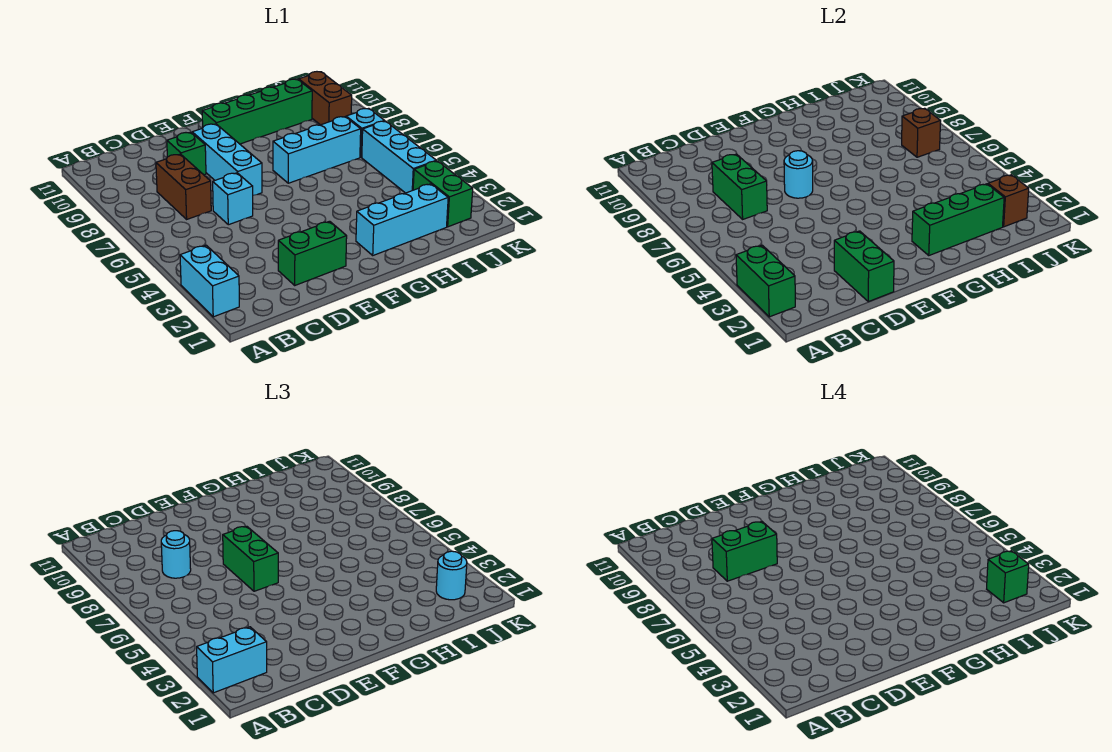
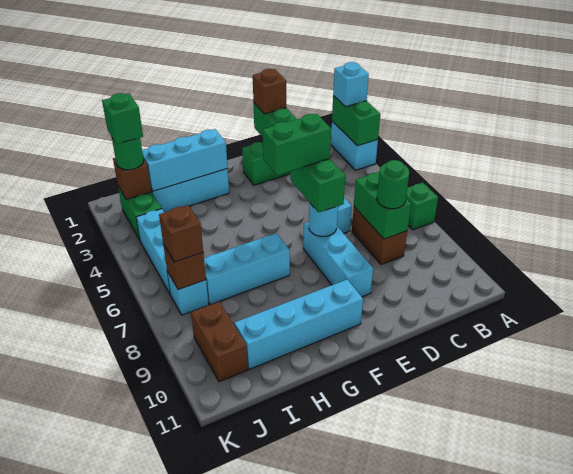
cyan brick A2:B2 level 3 -> cyan brick A2 level 3
cyan round brick C8 level 3 -> green round brick C8 level 3
green brick C8:D8 level 4 -> green brick E6:F6 level 4
none -> brown brick D1 level 3
green brick D9 level 1 -> green brick A7 level 1
green brick F10:I10 level 1 -> cyan brick F10:I10 level 1
green brick G2:I2 level 2 -> cyan brick G2:I2 level 2
cyan round brick J2 level 3 -> green round brick J2 level 3
none -> brown brick J7 level 3

